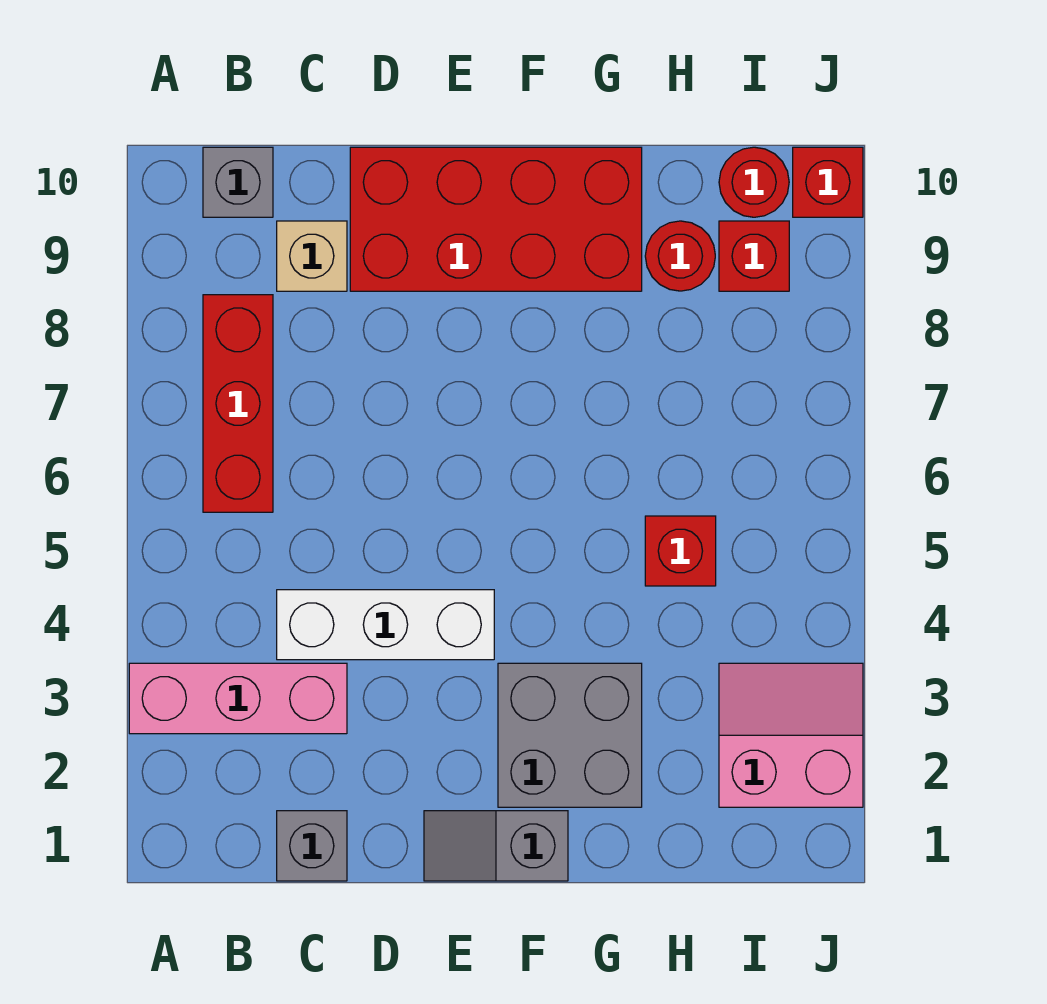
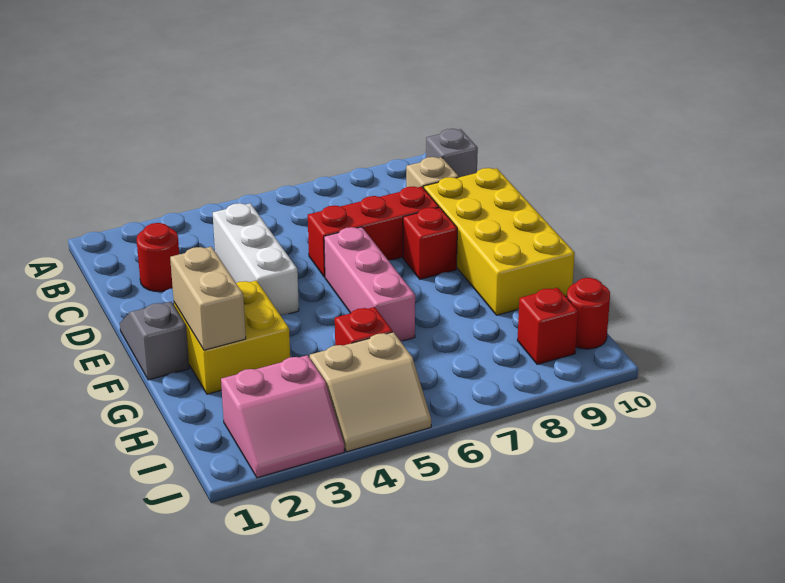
pink brick A3:C3 level 1 -> pink brick E6:G6 level 1
red brick B6:B8 level 1 -> red brick D6:D8 level 1
grey brick C1 level 1 -> none
red brick D9:G10 level 1 -> yellow brick D9:G10 level 1
grey brick F2:G3 level 1 -> yellow brick F2:G3 level 1
none -> tan brick F2:G2 level 2
red round brick H9 level 1 -> red round brick C2 level 1
pink slope I2:J3 level 1 top 2 -> pink slope I2:J3 level 1 top I
none -> tan slope I4:J5 level 1 top I
red brick J10 level 1 -> red brick E8 level 1

